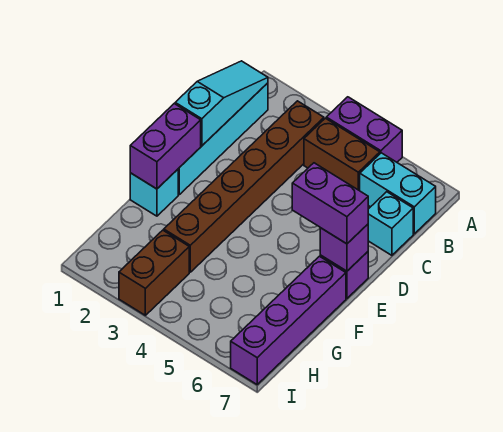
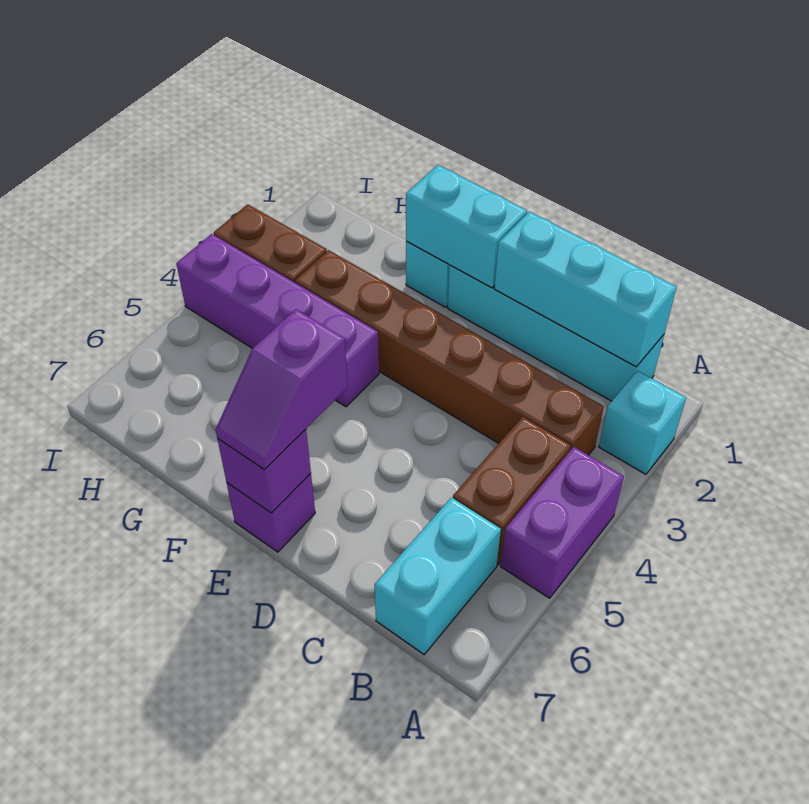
cyan slope B1:D1 level 2 top D -> cyan brick B1:D1 level 2
cyan brick C7 level 1 -> cyan brick A2 level 1
purple brick E1:F1 level 2 -> cyan brick E1:F1 level 2
purple brick E6:E7 level 3 -> purple slope E6:E7 level 3 top 6
purple brick F7:I7 level 1 -> purple brick F4:I4 level 1

